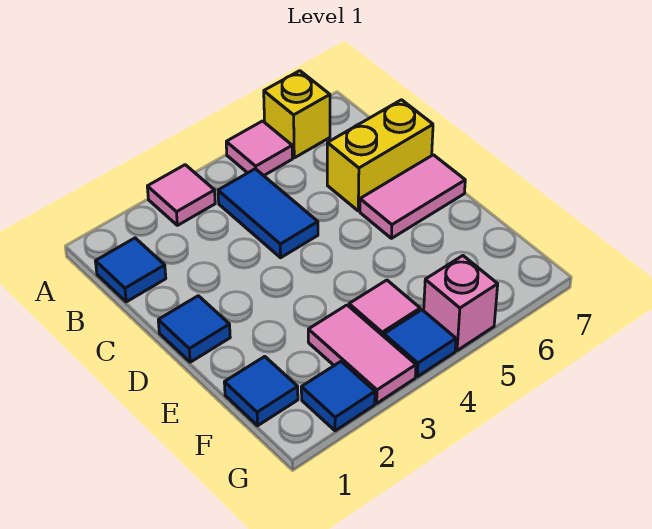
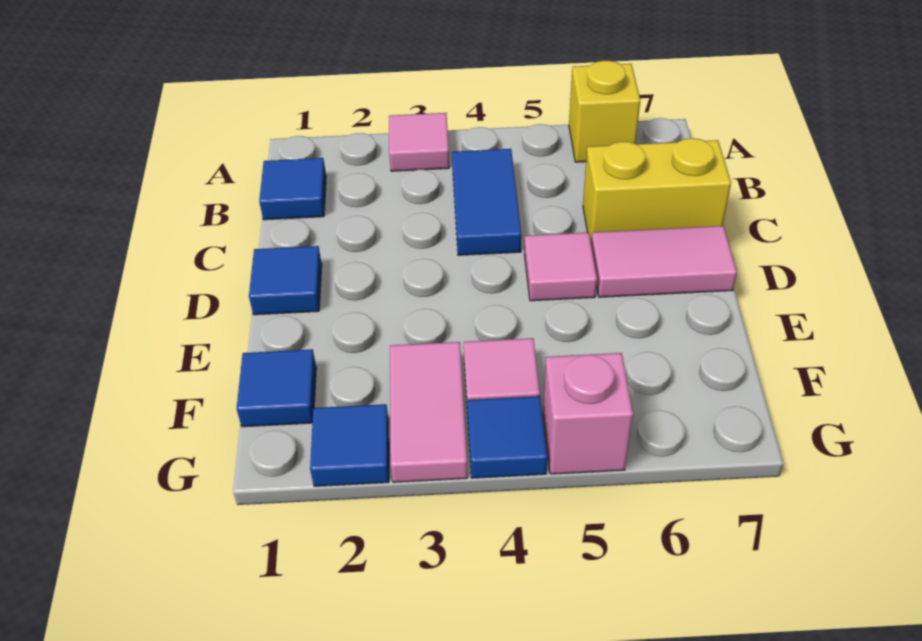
pink tile A5 level 1 -> pink tile D5 level 1

